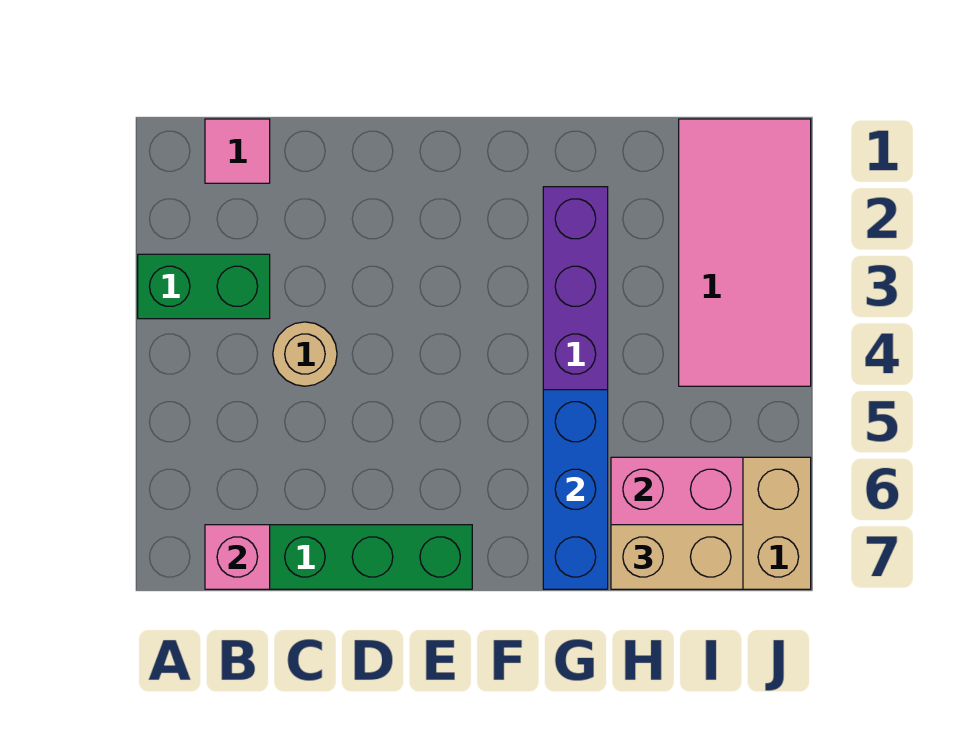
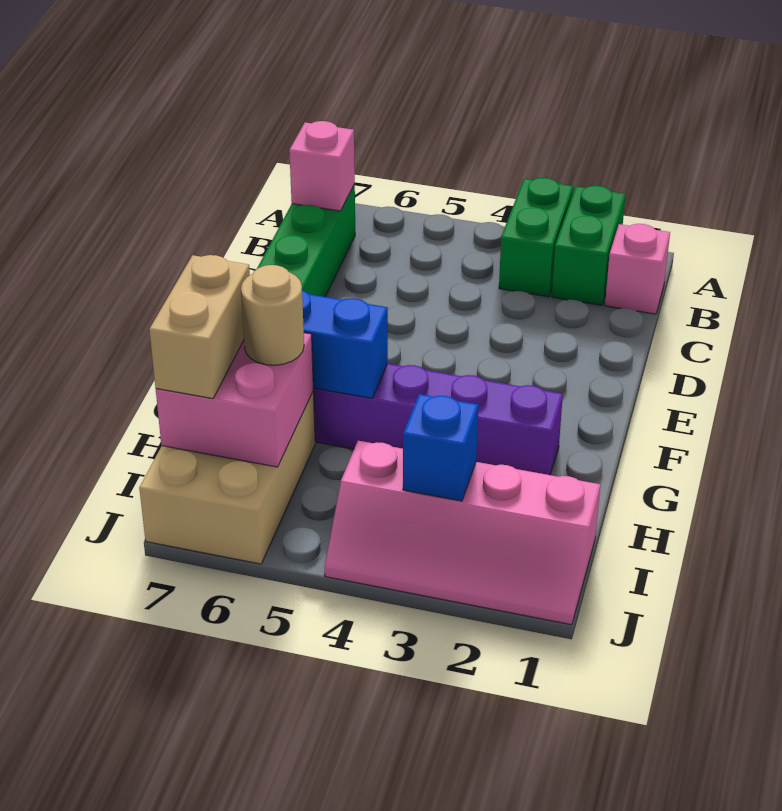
none -> green brick A2:B2 level 1
pink tile B1 level 1 -> pink brick B1 level 1
tan round brick C4 level 1 -> tan round brick H6 level 3
pink tile I1:J4 level 1 -> pink slope I1:J4 level 1 top I
none -> blue brick I3 level 2

